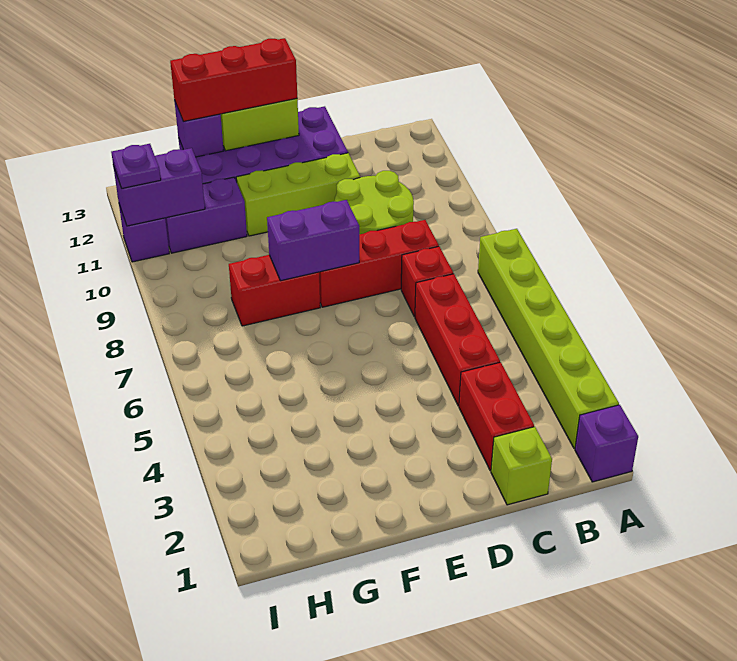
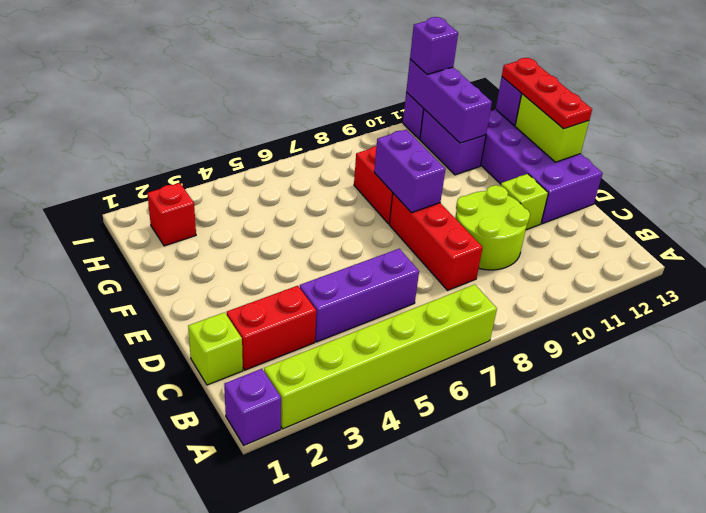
red brick C4:C6 level 1 -> purple brick C4:C6 level 1
red brick C7 level 1 -> red brick H2 level 1
lime brick D11:F11 level 1 -> lime brick D11 level 1
red brick E13:G13 level 3 -> red plate E13:G13 level 3
purple brick H11:I11 level 2 -> purple brick G11:I11 level 2
purple plate I11 level 3 -> purple brick I11 level 3

